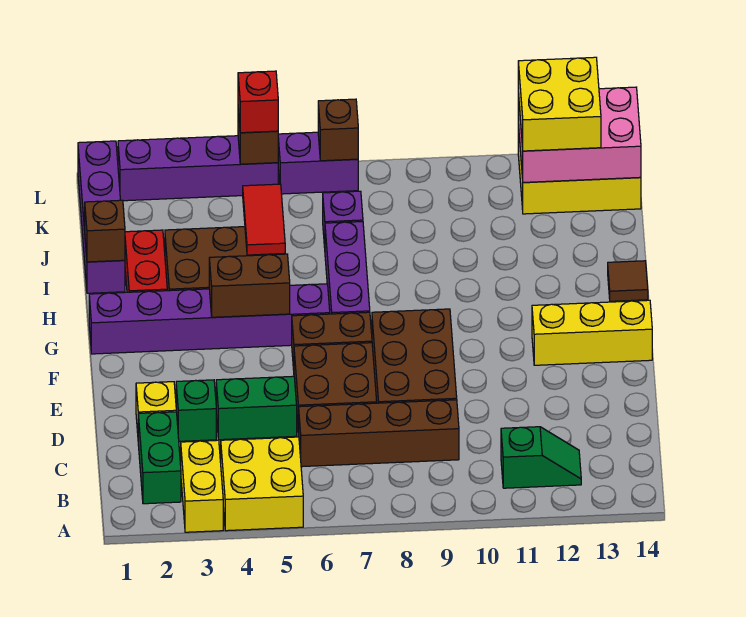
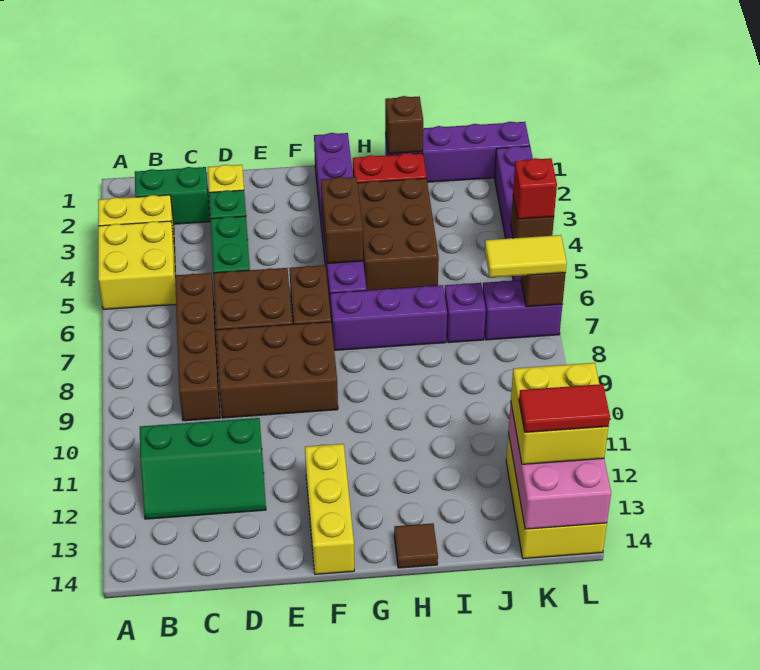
green slope B11:B12 level 1 top 11 -> green slope B11:D12 level 1 top 11
red tile I5:J5 level 2 -> red tile K13:L13 level 4
none -> yellow tile K7:L7 level 3
purple brick L6:L7 level 1 -> purple brick K7:L7 level 1

